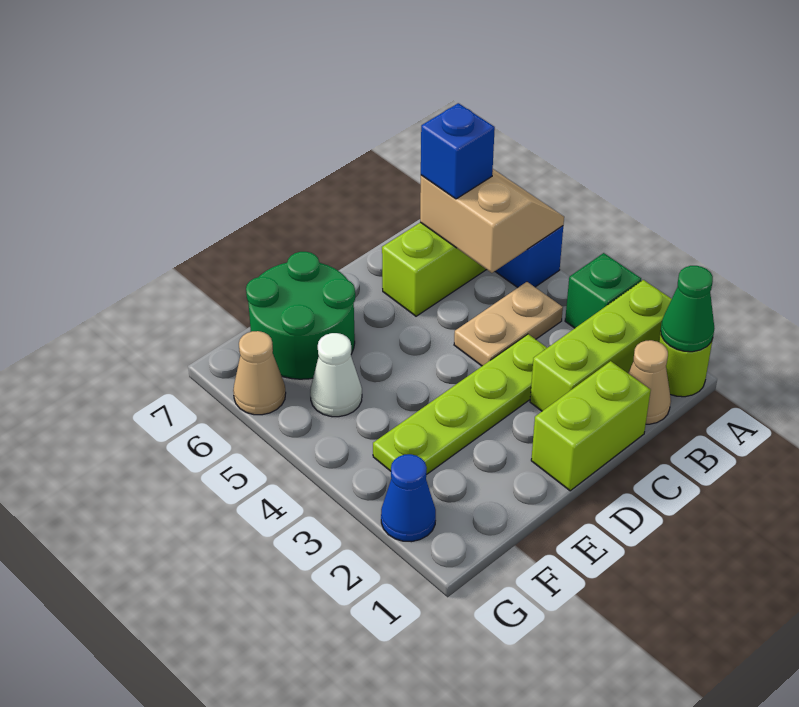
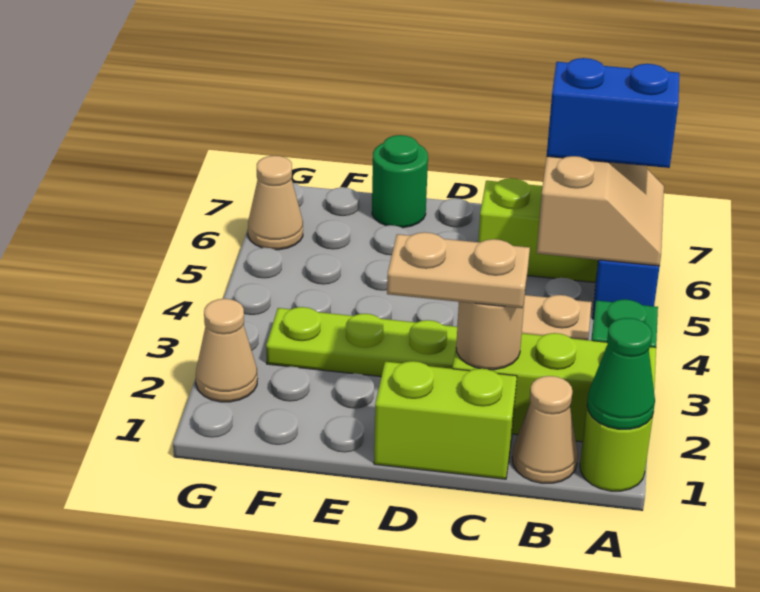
blue brick B6 level 3 -> blue brick A6:B6 level 3
none -> tan round brick C2 level 2
none -> tan plate C2:D2 level 3
green round brick E6:F7 level 1 -> green round brick E7 level 1
white cone F5 level 1 -> none
blue cone G2 level 1 -> tan cone G2 level 1

